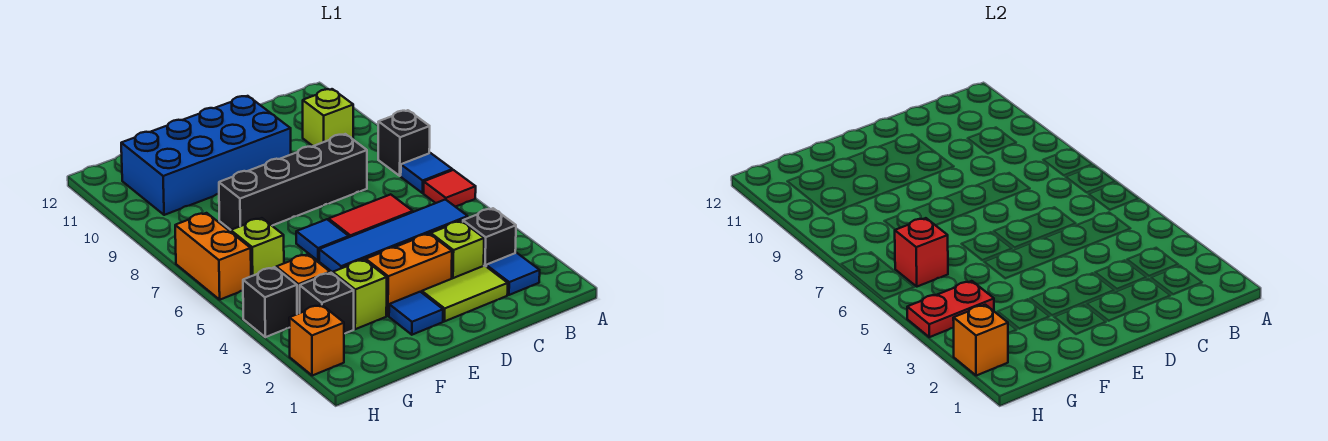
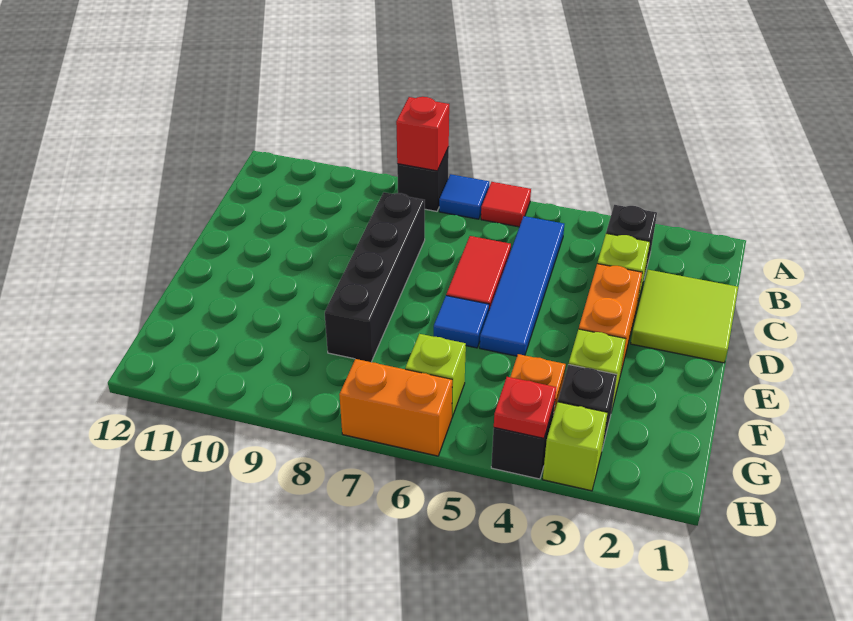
blue tile B2 level 1 -> none
lime brick B10 level 1 -> lime brick H3 level 1
lime tile C2:D2 level 1 -> lime tile C1:D2 level 1
blue brick D10:G11 level 1 -> none
blue tile E2 level 1 -> none
red plate G4:H4 level 2 -> red plate H4 level 2
red brick G6 level 2 -> red brick A8 level 2
orange brick H2 level 1 -> none
orange brick H2 level 2 -> none

